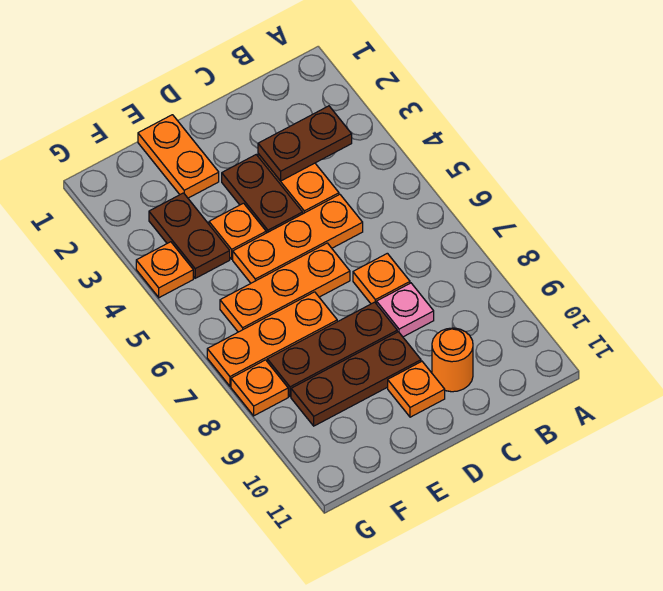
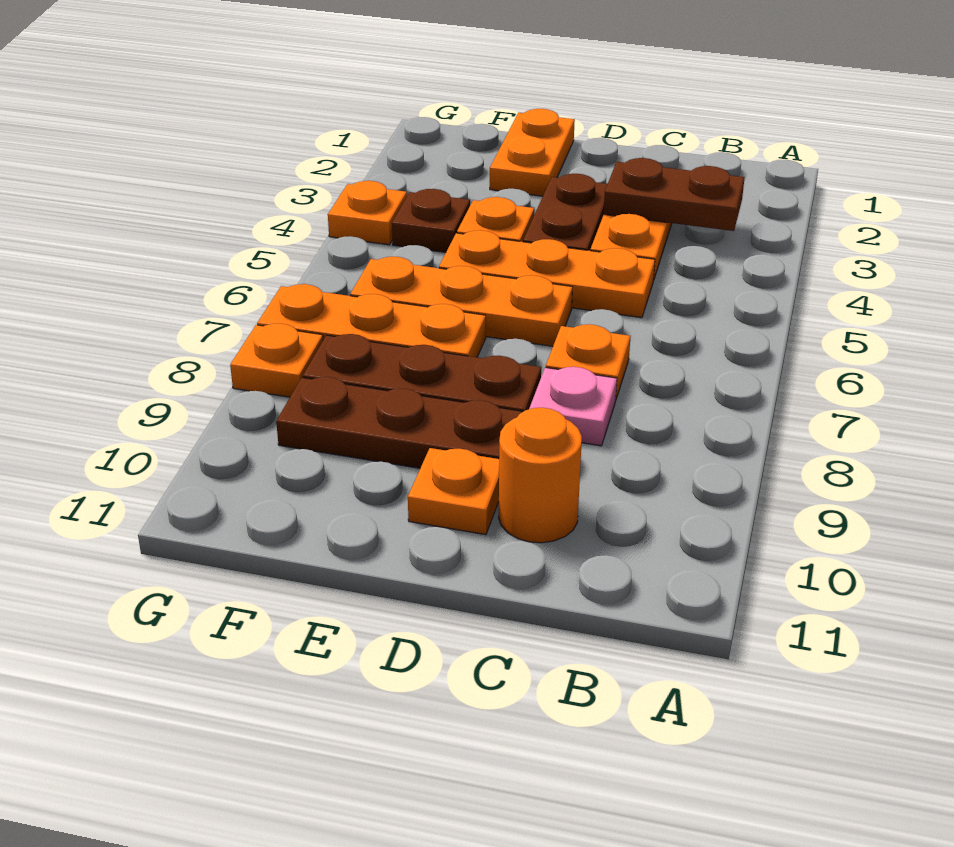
brown plate F3:F4 level 1 -> brown plate F4 level 1

